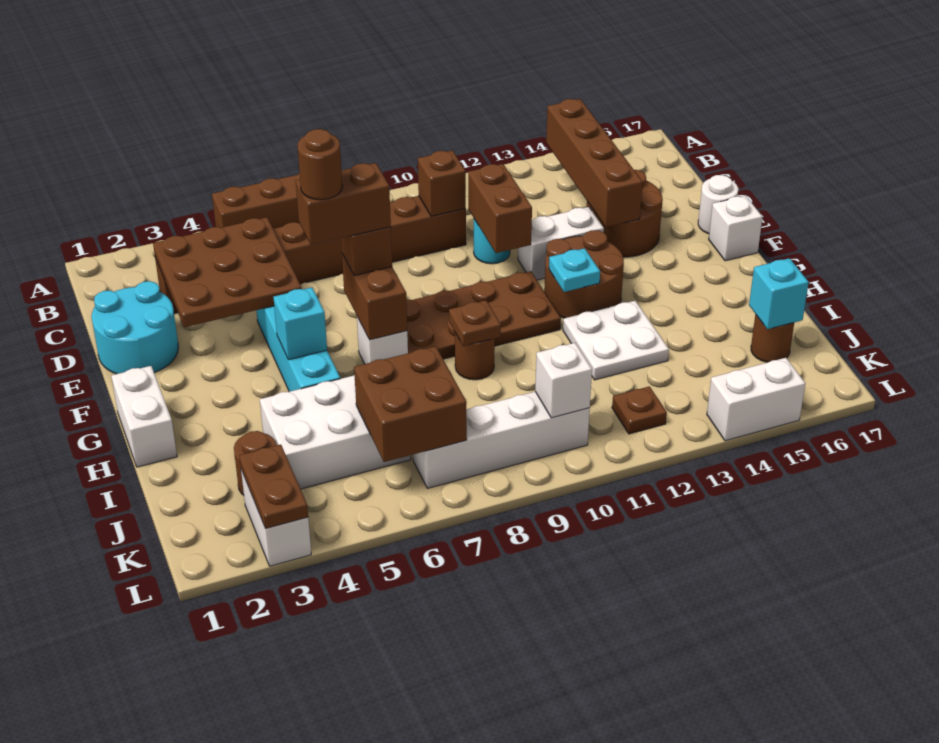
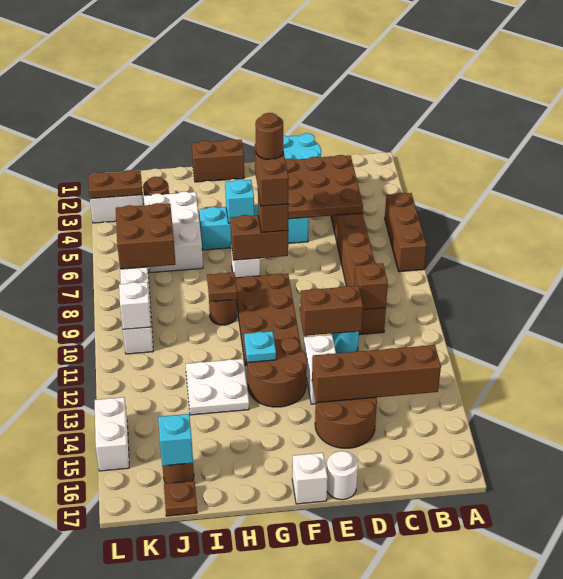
white brick G1:H1 level 1 -> brown brick G1:H1 level 1
brown plate K12 level 1 -> brown plate J17 level 1

